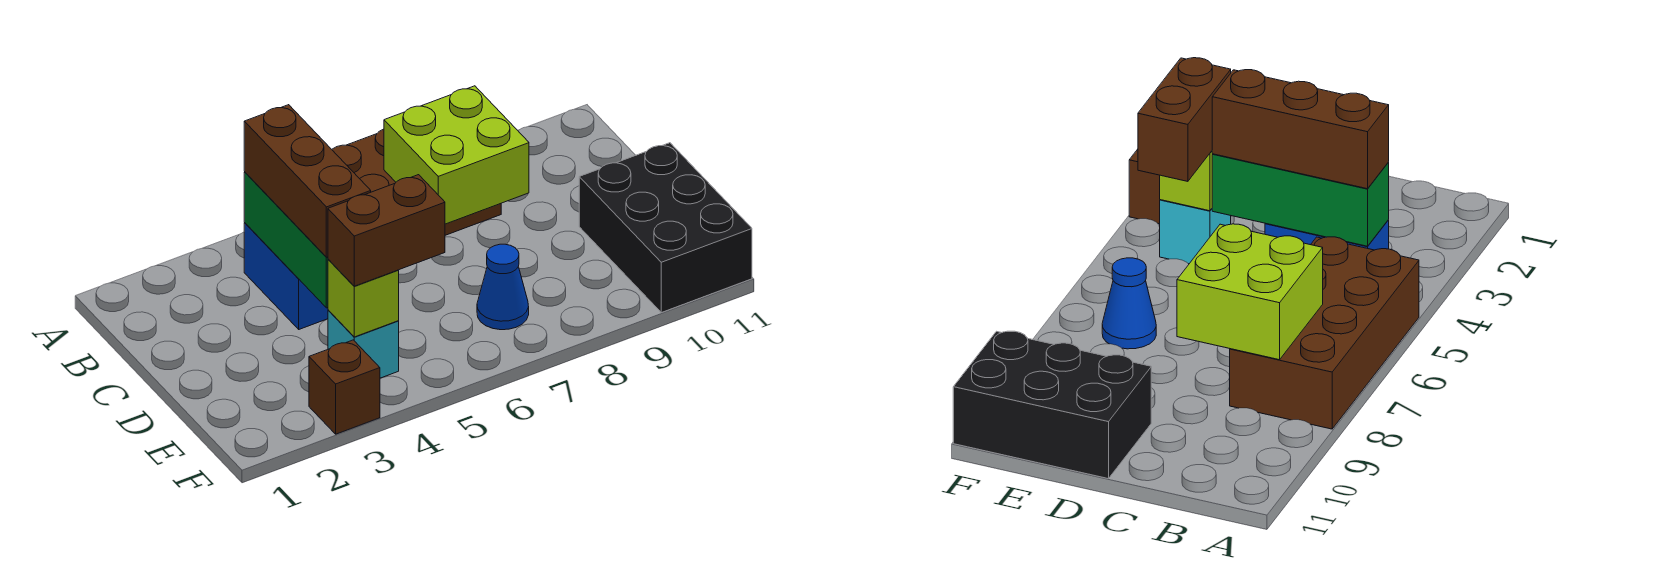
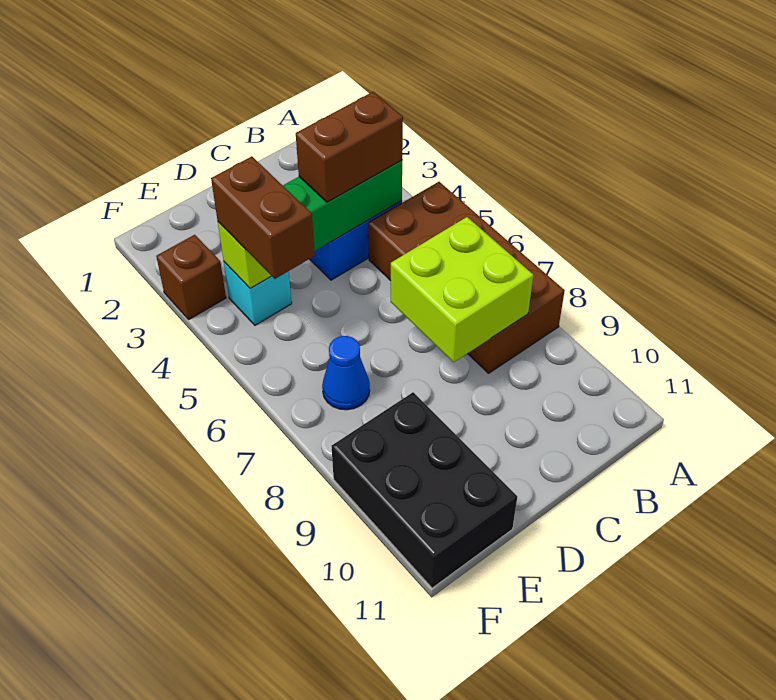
brown brick B4:D4 level 3 -> brown brick B4:C4 level 3
black brick D10:F11 level 1 -> black brick E9:F11 level 1

